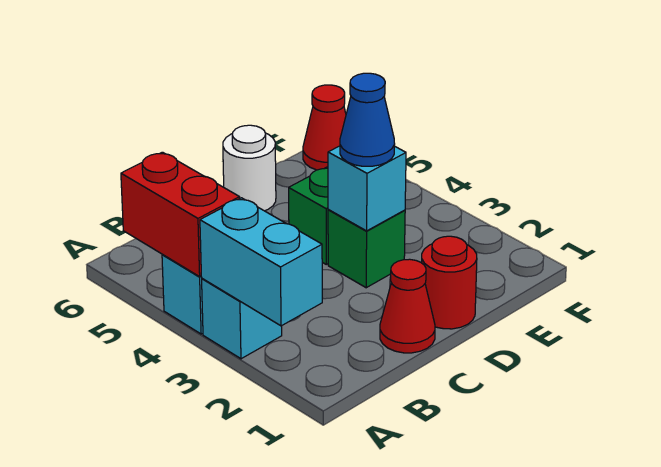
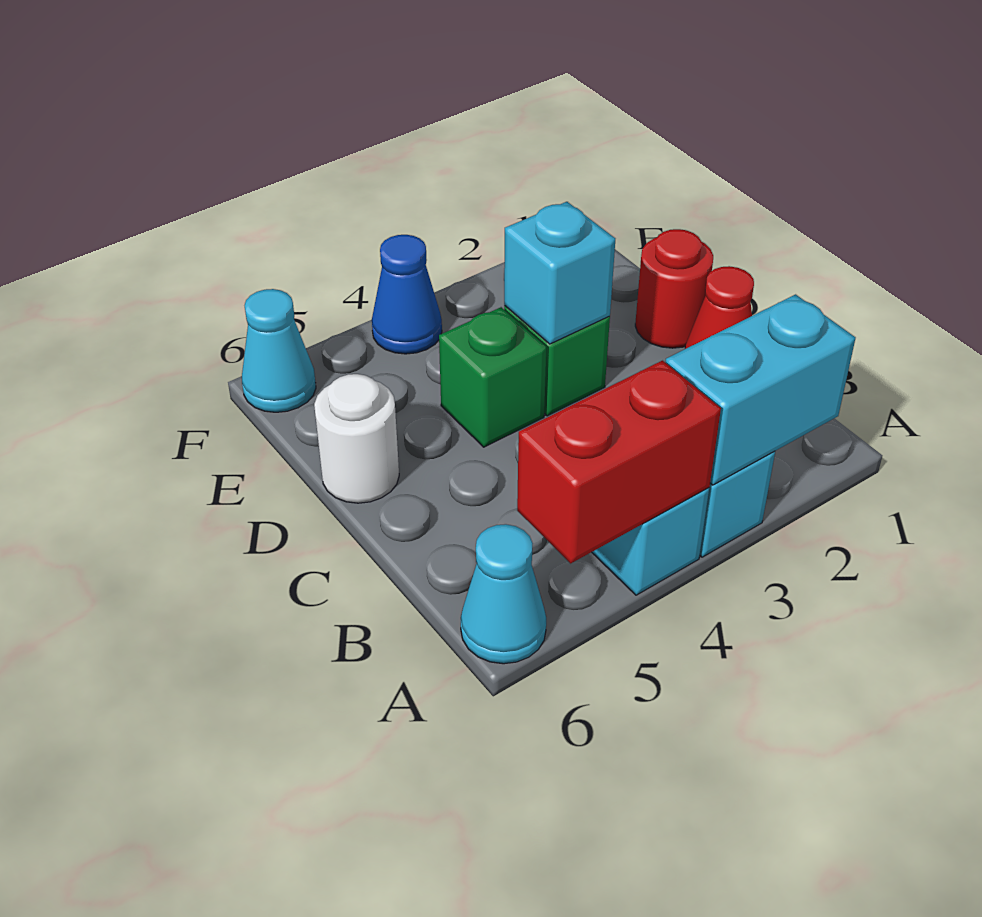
none -> cyan cone A6 level 1
blue cone D3 level 3 -> blue cone F4 level 1
red cone F6 level 1 -> cyan cone F6 level 1

